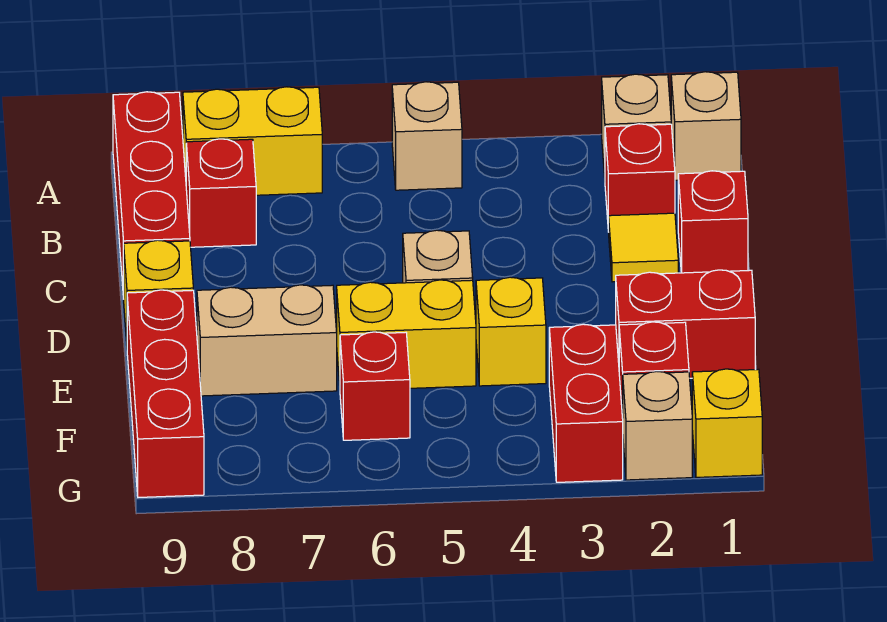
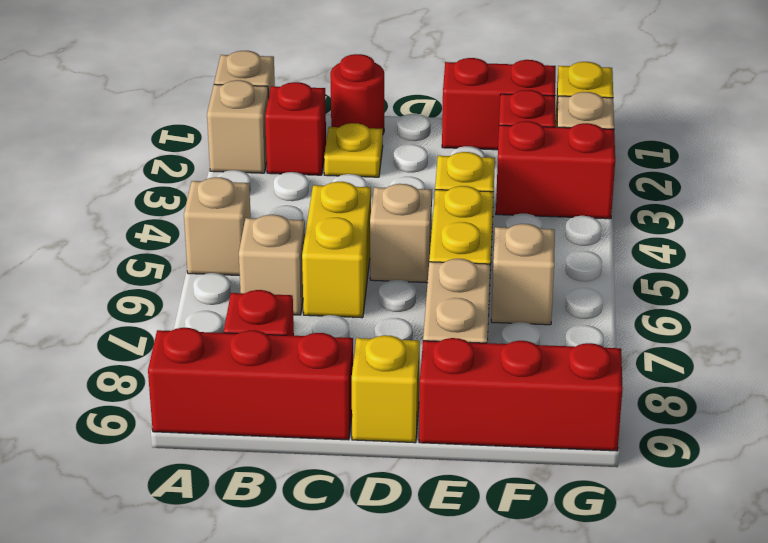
yellow brick A7:A8 level 1 -> yellow brick C5:C6 level 1
none -> tan brick B6 level 1
red brick C1 level 1 -> red round brick C1 level 1
yellow tile C2 level 1 -> yellow plate C2 level 1
red brick E1:E2 level 1 -> red brick E1:F1 level 1
red brick F6 level 1 -> tan brick F6 level 1

